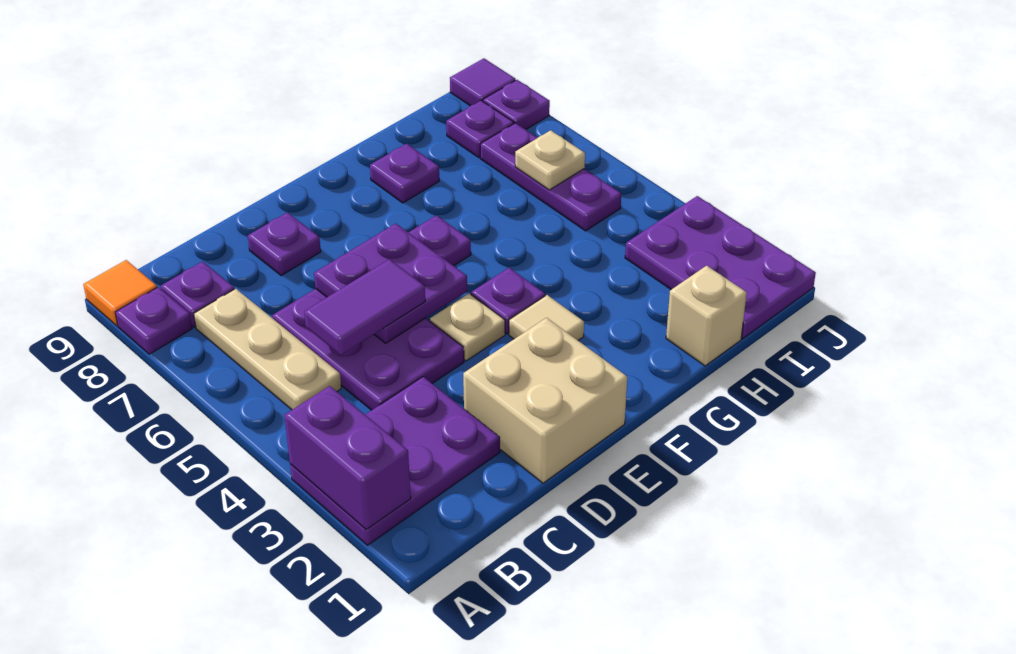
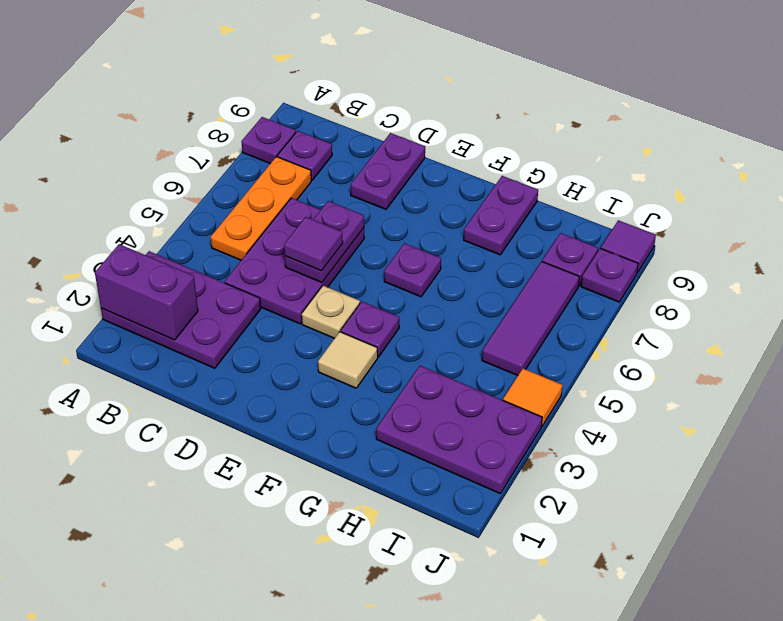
purple brick A2:A3 level 2 -> purple brick A2:B2 level 2
orange tile A9 level 1 -> orange tile J4 level 1
tan plate B5:B7 level 1 -> orange plate B5:B7 level 1
purple tile C5:D5 level 3 -> purple tile D5 level 3
tan brick D1:E2 level 1 -> none
purple plate D5:E6 level 2 -> purple plate D5:D6 level 2
purple plate D8 level 1 -> purple plate D8:D9 level 1
purple plate G8 level 1 -> purple plate G8:G9 level 1
tan brick H1 level 1 -> none
purple plate I1:J3 level 1 -> purple plate H2:J3 level 1
purple plate I5:I7 level 1 -> purple tile I5:I7 level 1
tan plate I6 level 2 -> none

